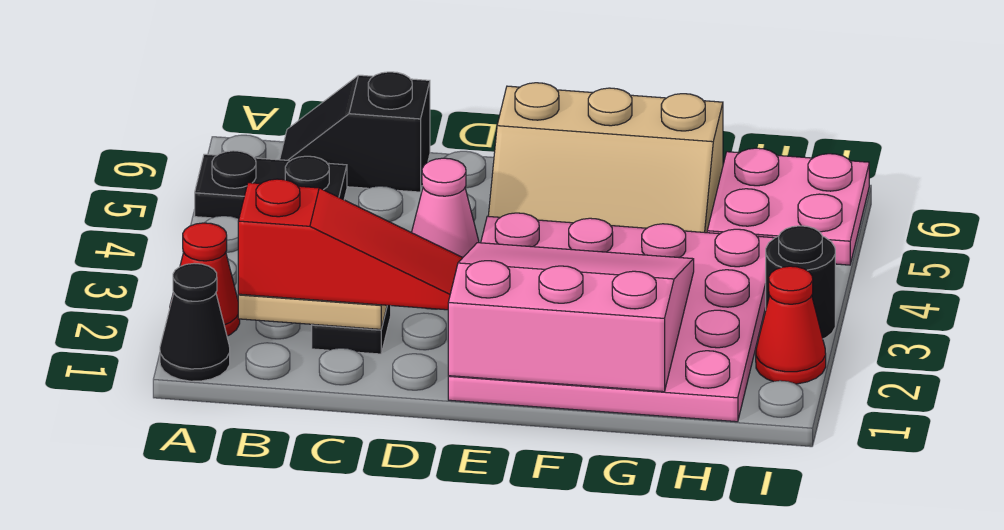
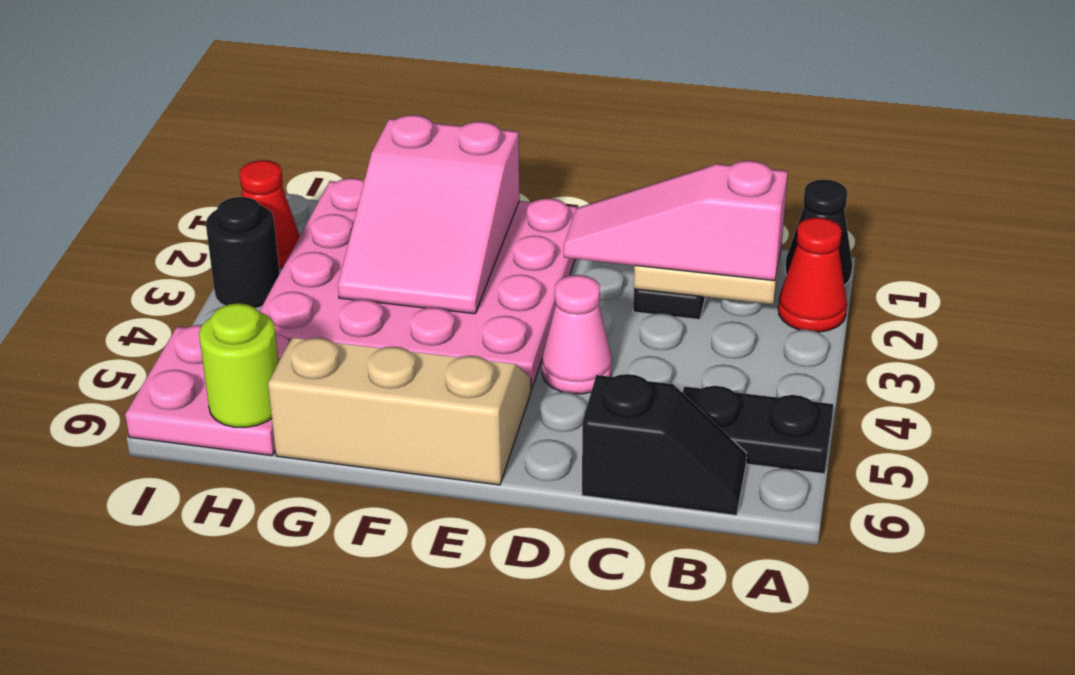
red slope B2:D2 level 3 top B -> pink slope B2:D2 level 3 top B
pink slope E1:G3 level 2 top 1 -> pink slope F1:G3 level 2 top 1
none -> lime round brick H6 level 2

